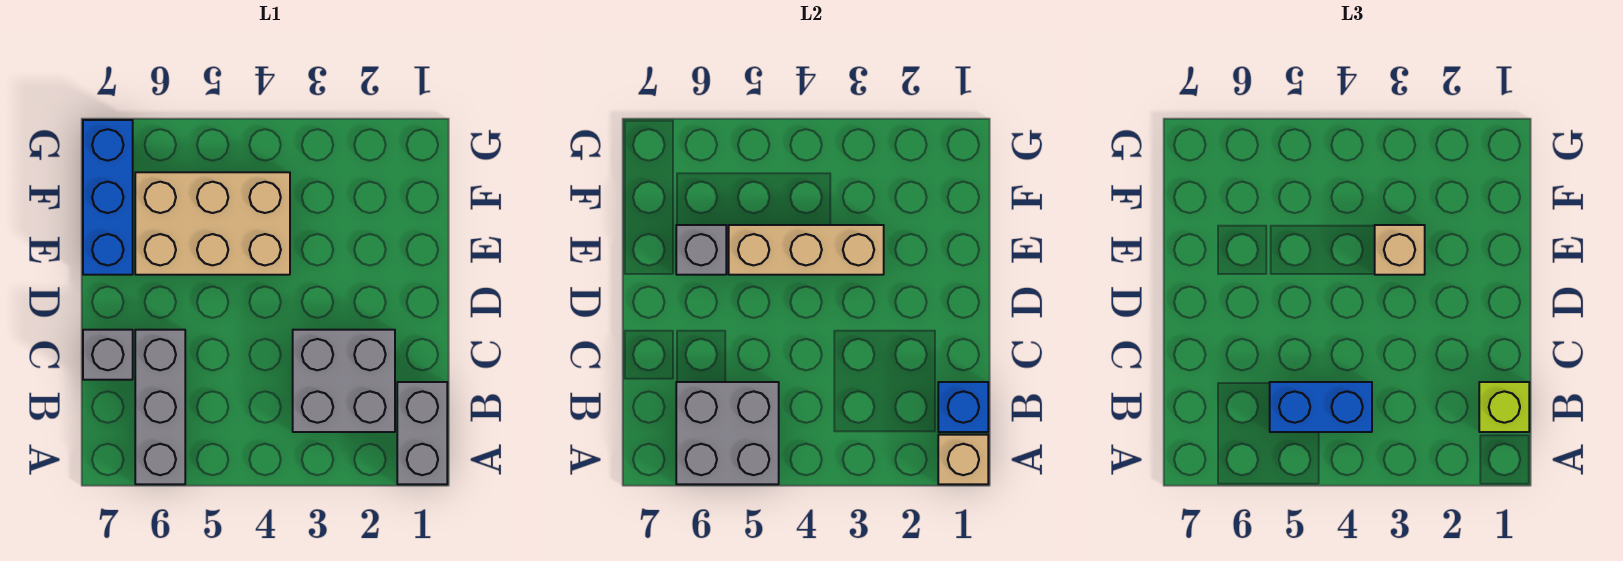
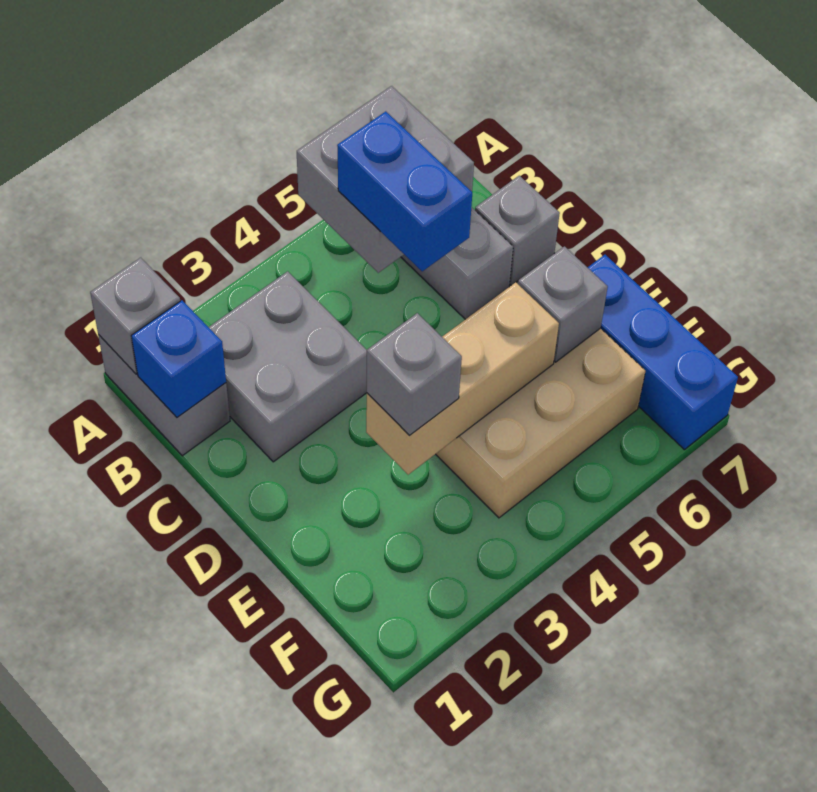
tan brick A1 level 2 -> grey brick A1 level 2
lime brick B1 level 3 -> none
blue brick B4:B5 level 3 -> blue brick B5:C5 level 3
tan brick E3 level 3 -> grey brick E3 level 3

